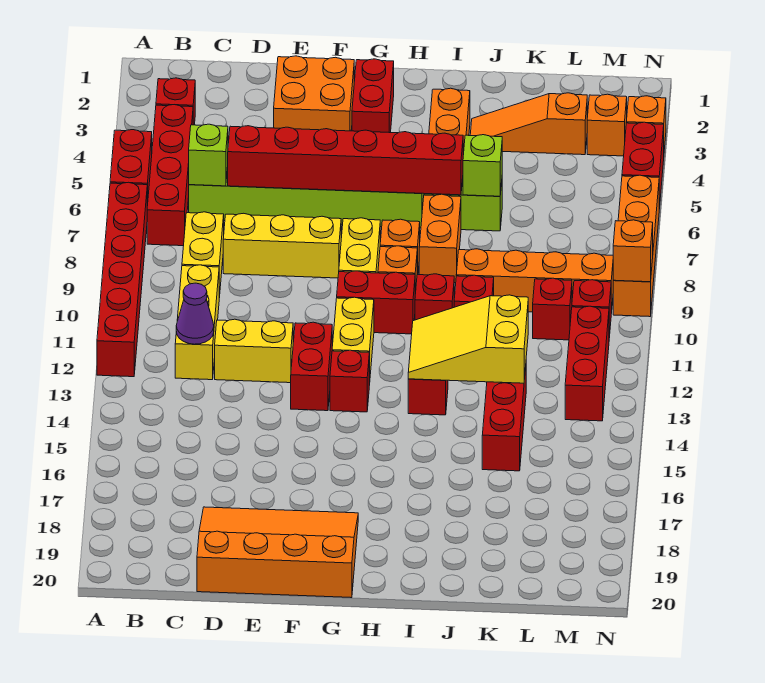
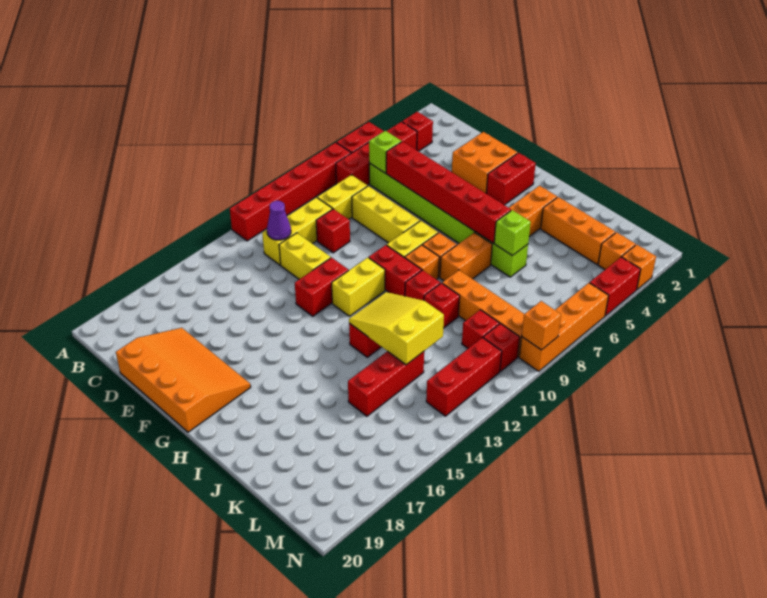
red brick G13 level 1 -> red brick D10 level 1
orange slope J3:L3 level 1 top L -> orange brick J3:L3 level 1

